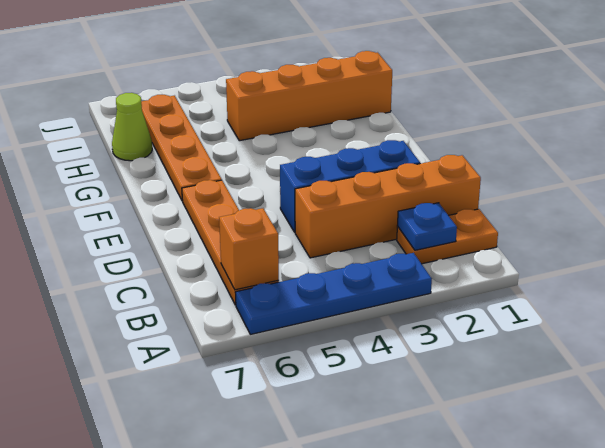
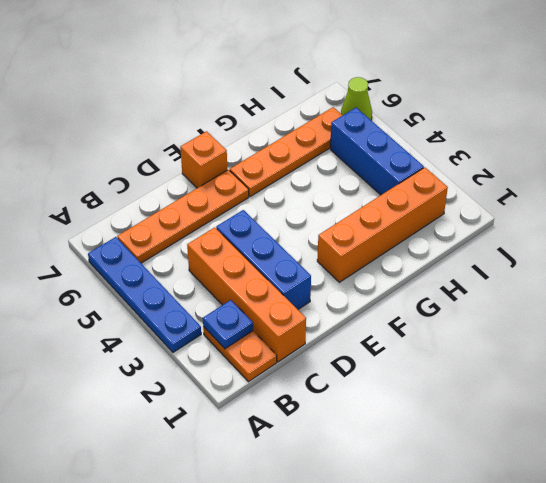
orange brick B6 level 2 -> orange brick E7 level 1
orange brick H1:H4 level 1 -> orange brick F2:I2 level 1
lime cone H7 level 1 -> lime cone J6 level 1
none -> blue brick I3:I5 level 1

